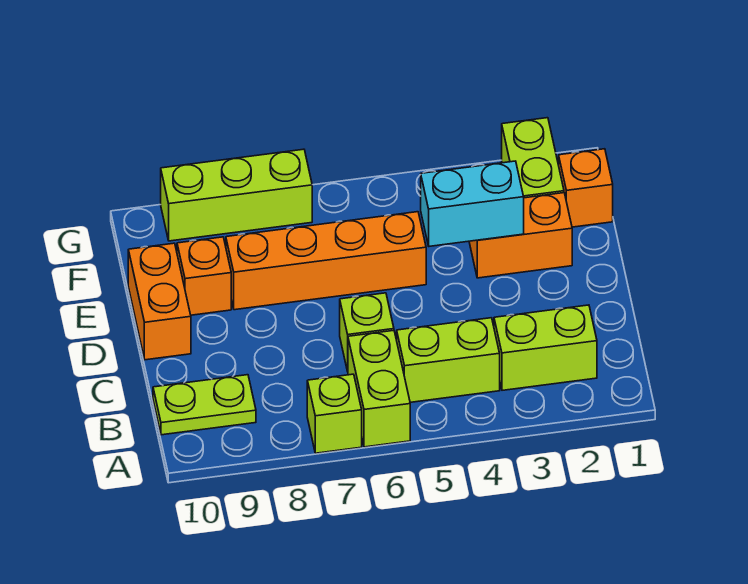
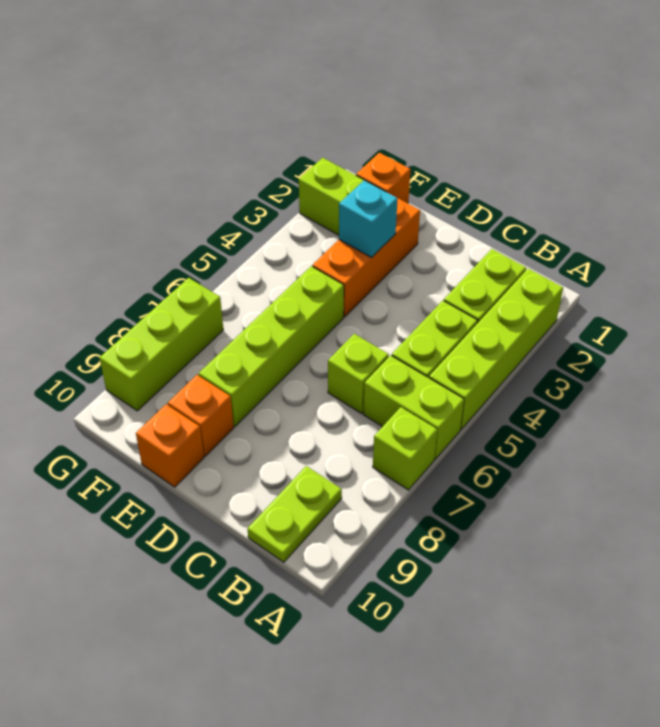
none -> lime brick A2:A5 level 1
orange brick D10:E10 level 1 -> orange brick E10 level 1
orange brick E2:E3 level 1 -> orange brick E2:E4 level 1
cyan brick E3:E4 level 2 -> cyan brick E3 level 2
orange brick E5:E8 level 1 -> lime brick E5:E8 level 1

